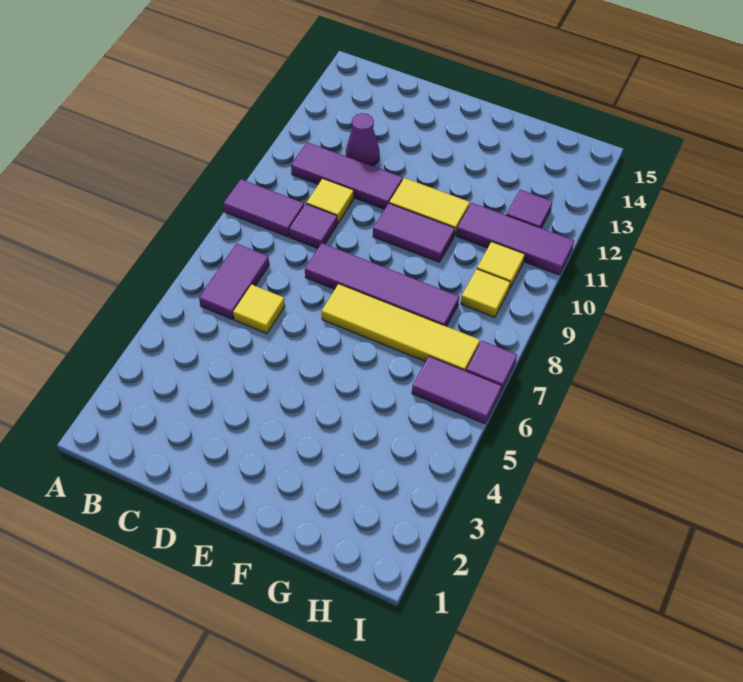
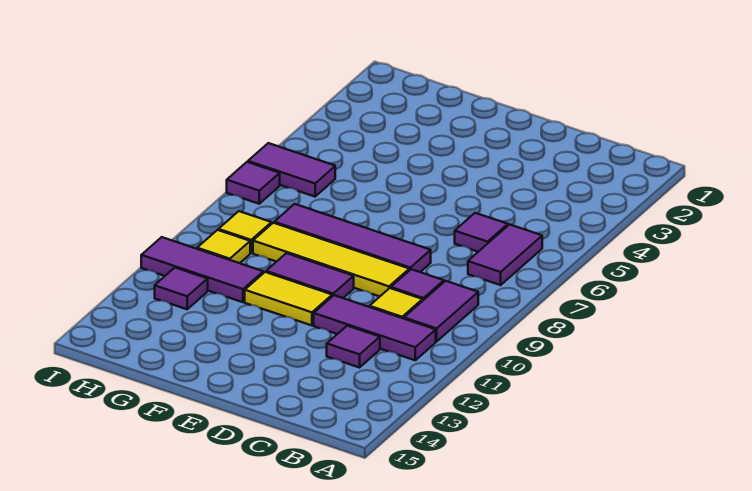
purple tile A9:B9 level 1 -> purple tile B9:B10 level 1
yellow tile C6 level 1 -> purple tile C6 level 1
purple cone C12 level 1 -> purple tile C12 level 1
yellow tile E7:H7 level 1 -> yellow tile D9:G9 level 1

